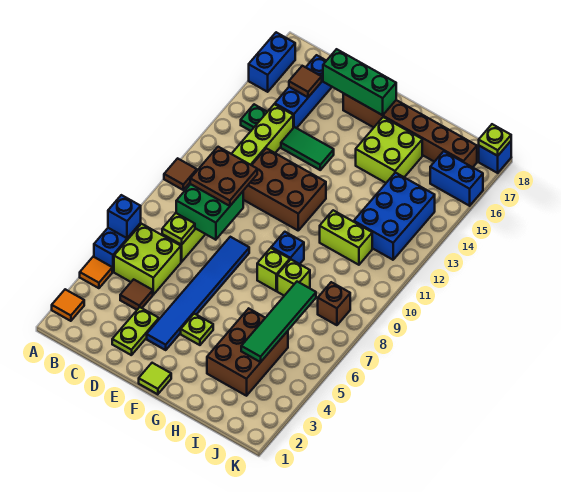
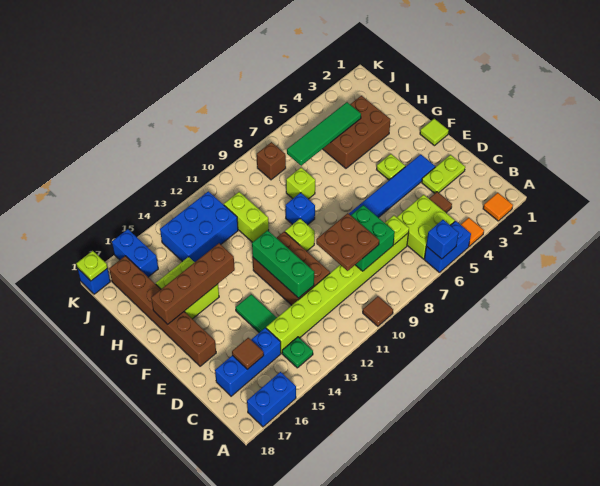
green brick D17:F17 level 2 -> green brick D12:F12 level 2
lime brick G8 level 1 -> lime brick F10 level 1
none -> brown brick G14:G17 level 2

